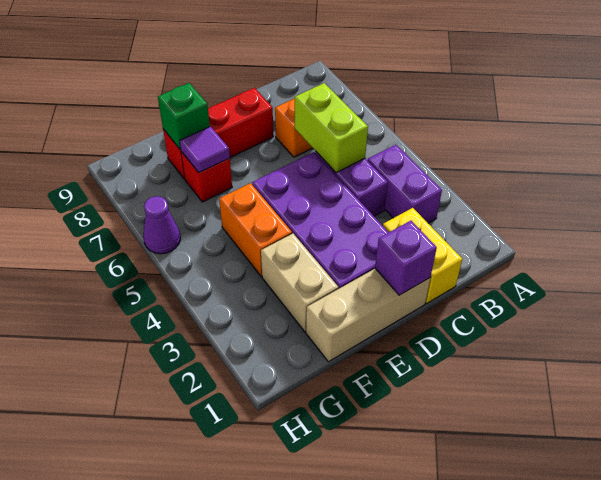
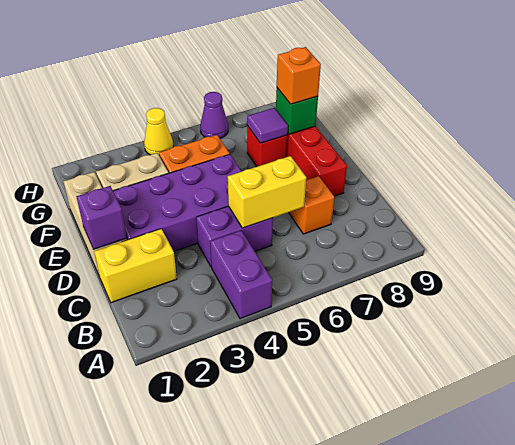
purple brick B3:B4 level 1 -> purple brick A4:B4 level 1
lime brick C5:C6 level 2 -> yellow brick C5:C6 level 2
none -> orange brick F8 level 3
none -> yellow cone H4 level 1

